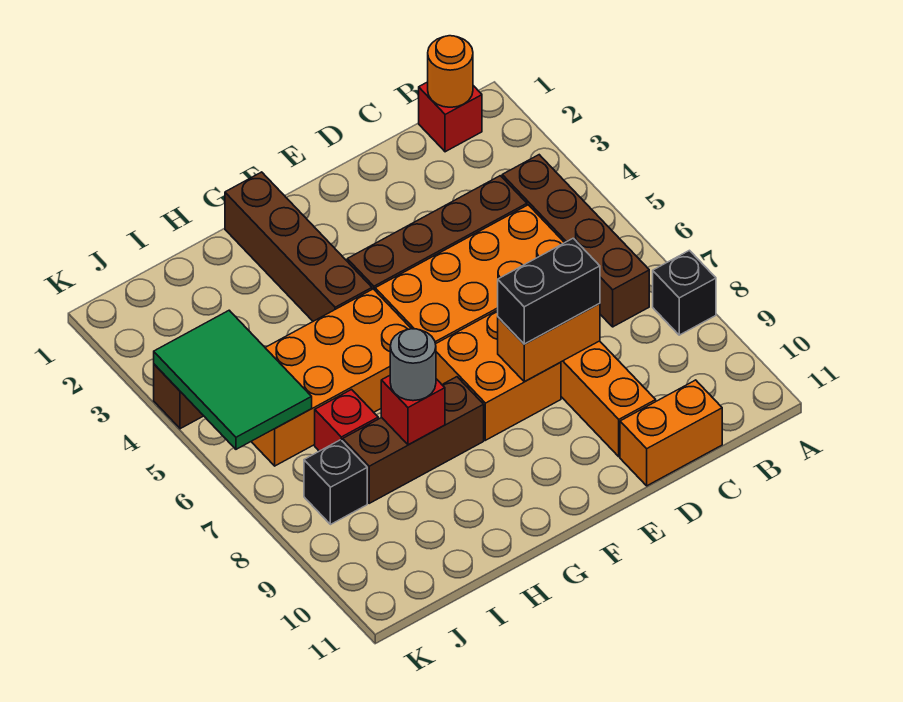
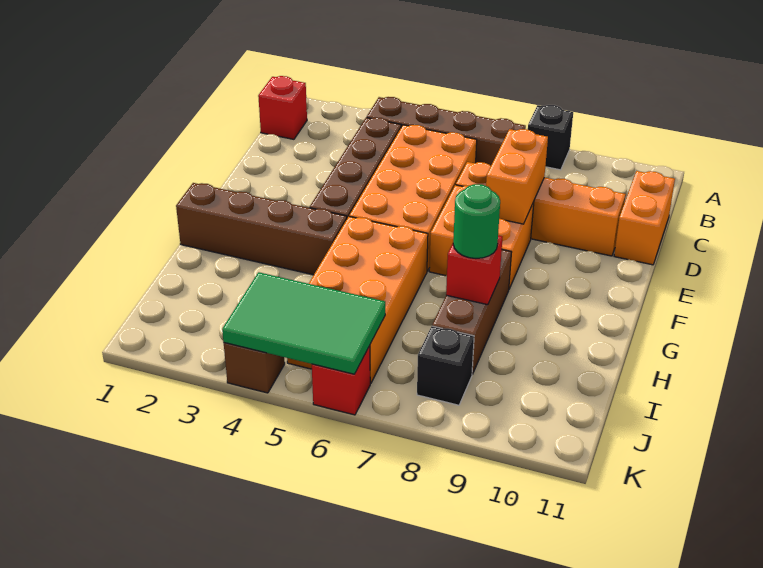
orange round brick B1 level 2 -> none
black brick D8:E8 level 3 -> none
grey round brick H8 level 3 -> green round brick H8 level 3
red brick I7 level 1 -> red brick K6 level 1

